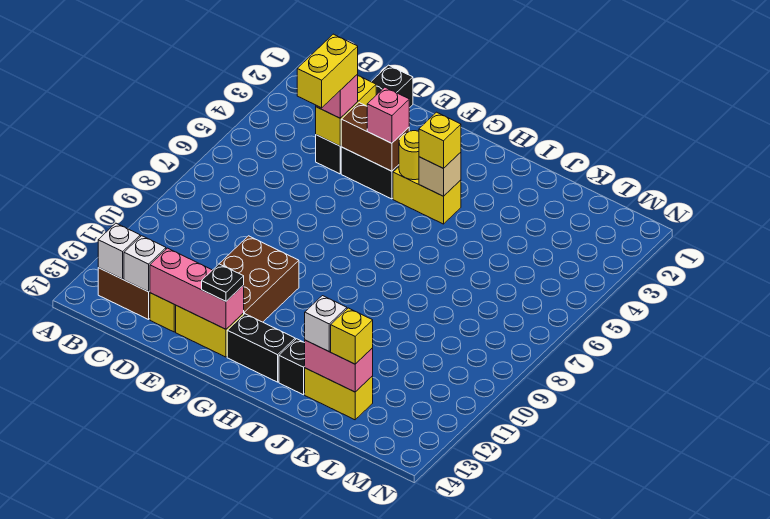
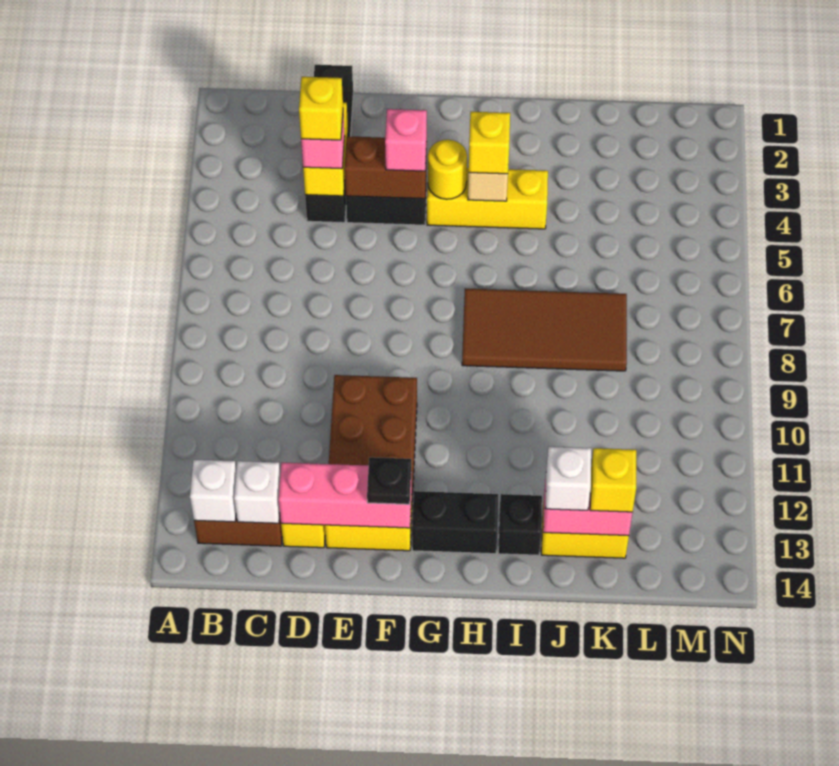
yellow brick D4:D5 level 4 -> yellow brick D4 level 4
yellow brick G4:H4 level 1 -> yellow brick G4:I4 level 1
none -> brown tile H7:K8 level 1

